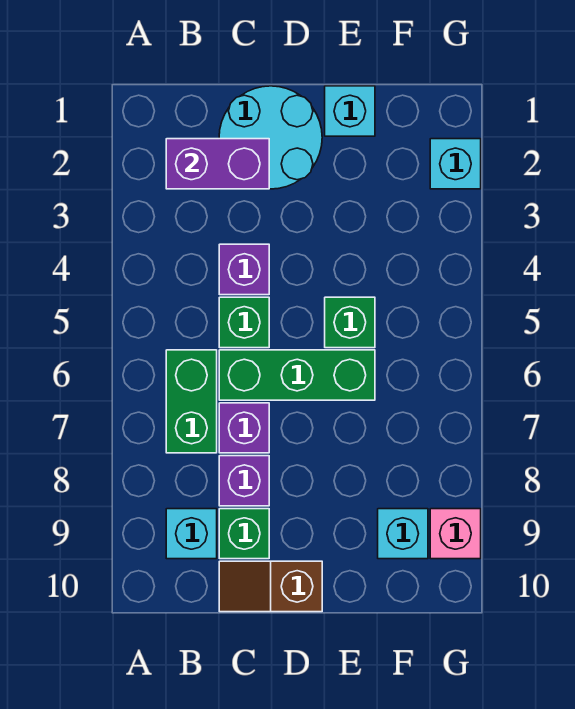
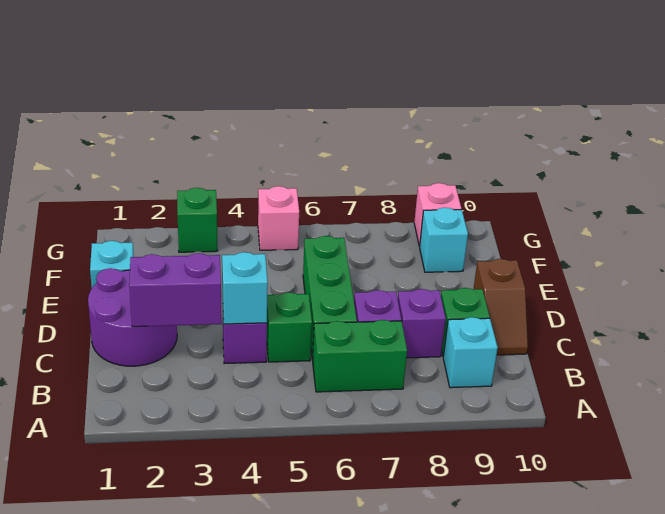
purple brick B2:C2 level 2 -> purple brick C2:C3 level 2
cyan round brick C1:D2 level 1 -> purple round brick C1:D2 level 1
green brick E5 level 1 -> green brick G3 level 1
cyan brick G2 level 1 -> cyan brick C4 level 2
none -> pink brick G5 level 1

